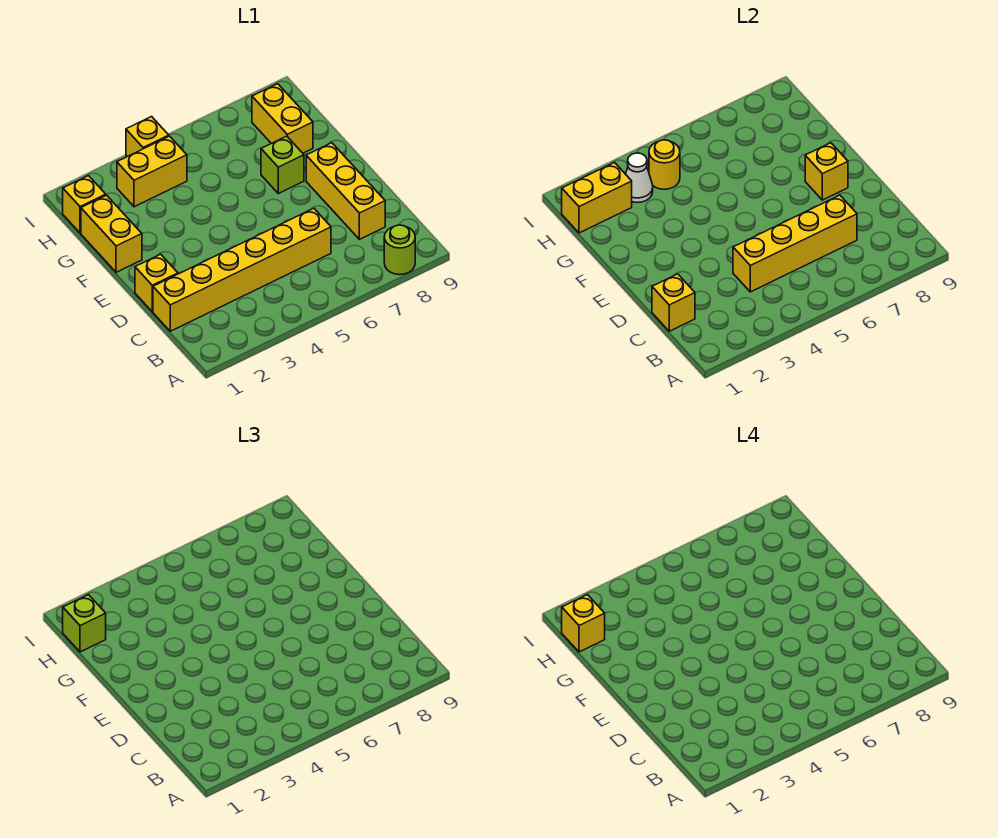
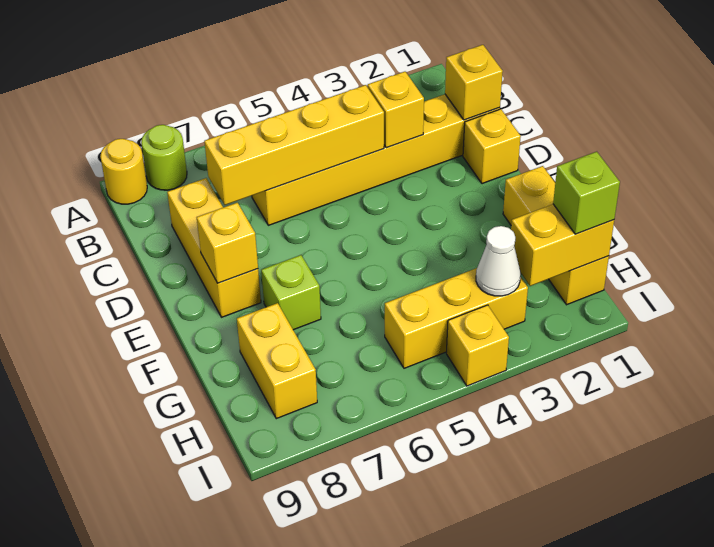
yellow brick H1 level 4 -> yellow brick C3 level 2
yellow brick H3:H4 level 1 -> yellow brick H3:H5 level 1
yellow round brick H4 level 2 -> yellow round brick A9 level 1

